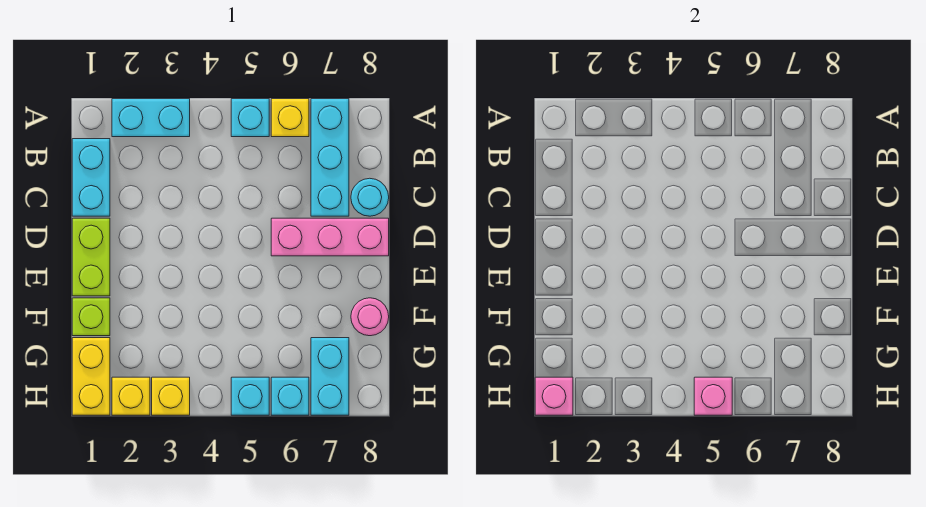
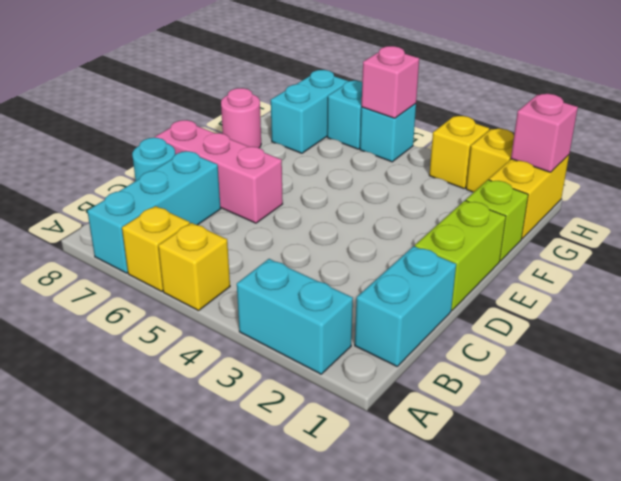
cyan brick A5 level 1 -> yellow brick A5 level 1

